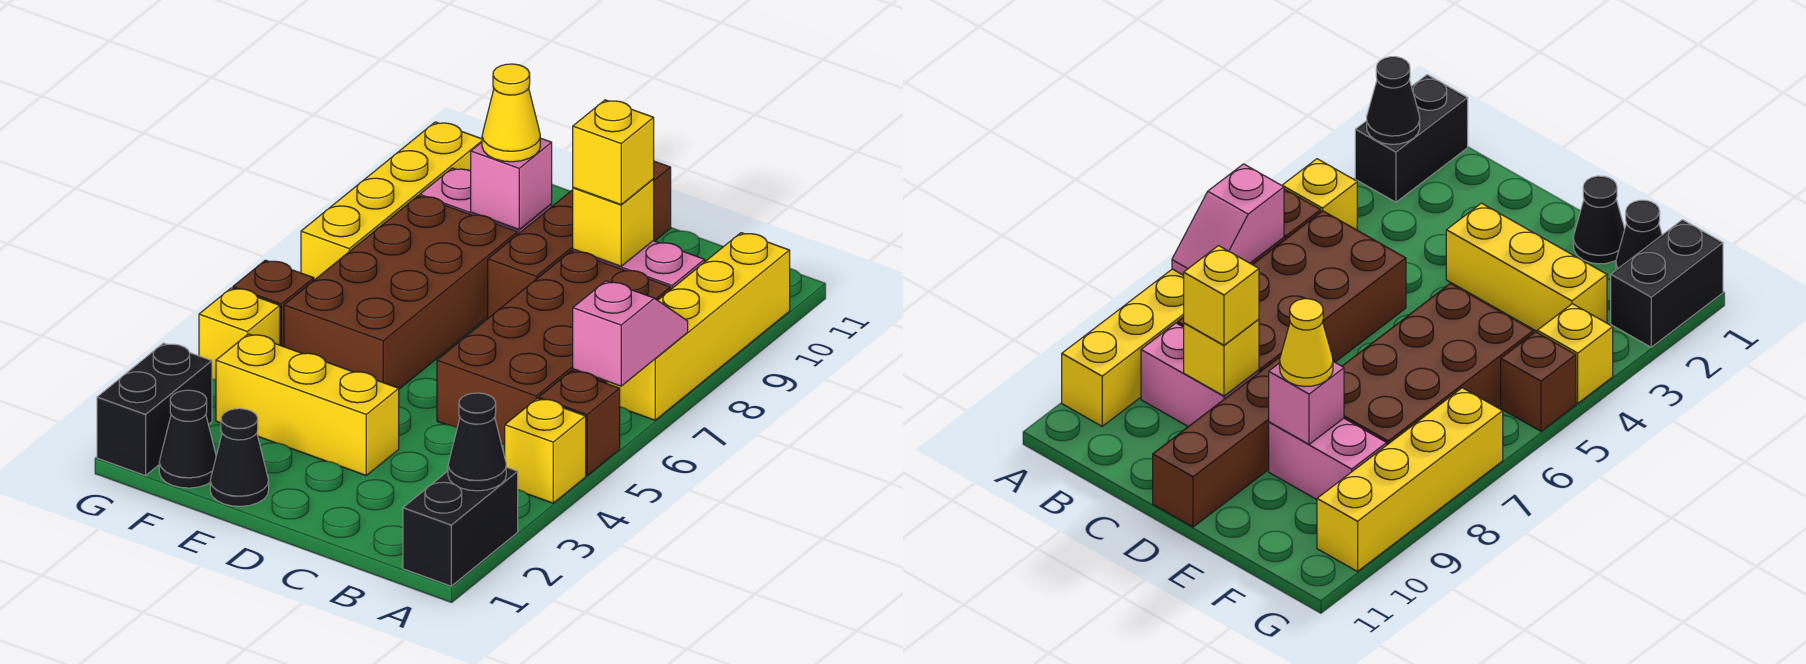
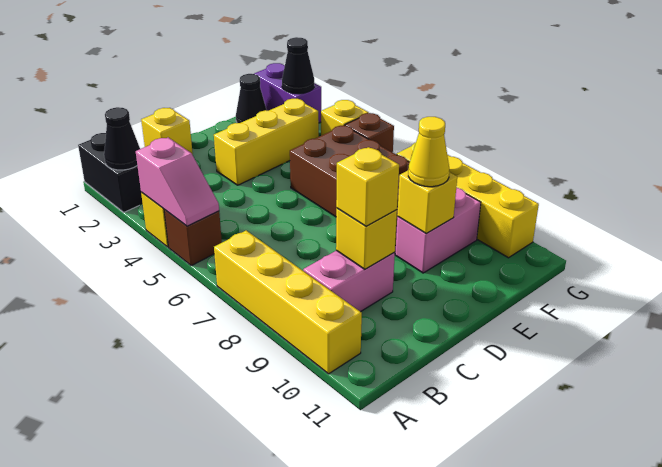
pink slope A6:A7 level 2 top 6 -> pink slope A4:A5 level 2 top 4
brown brick B5:C8 level 1 -> none
none -> yellow brick C1 level 1
brown brick D8:D11 level 1 -> none
black cone E1 level 1 -> black cone G2 level 2
pink brick E9 level 2 -> yellow brick E9 level 2
black brick G1:G2 level 1 -> purple brick G1:G2 level 1

